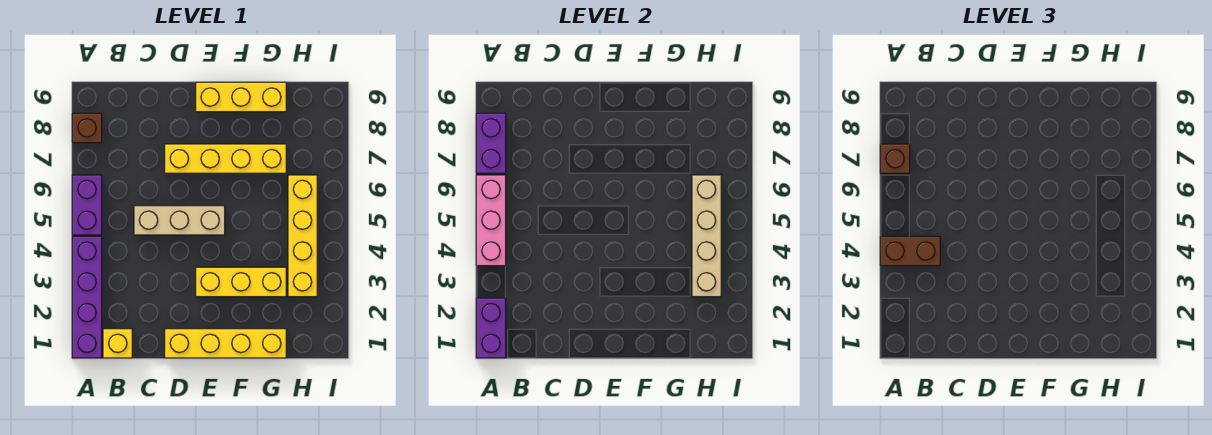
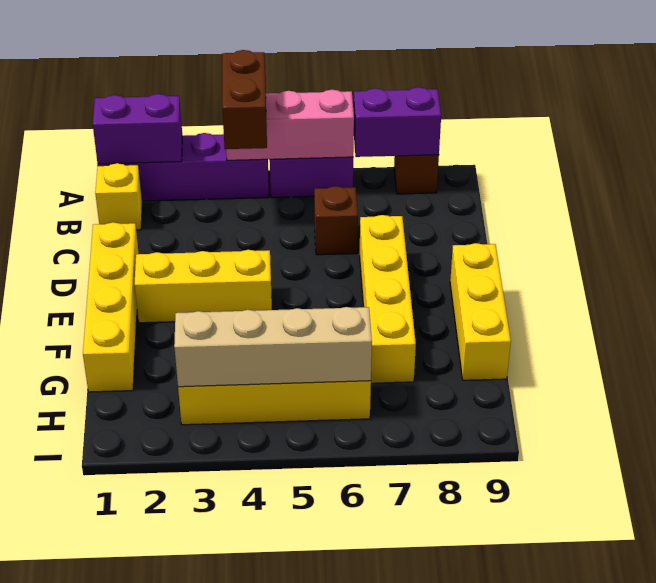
brown brick A7 level 3 -> brown brick C6 level 1
tan brick C5:E5 level 1 -> none
yellow brick E3:G3 level 1 -> yellow brick E2:E4 level 1

